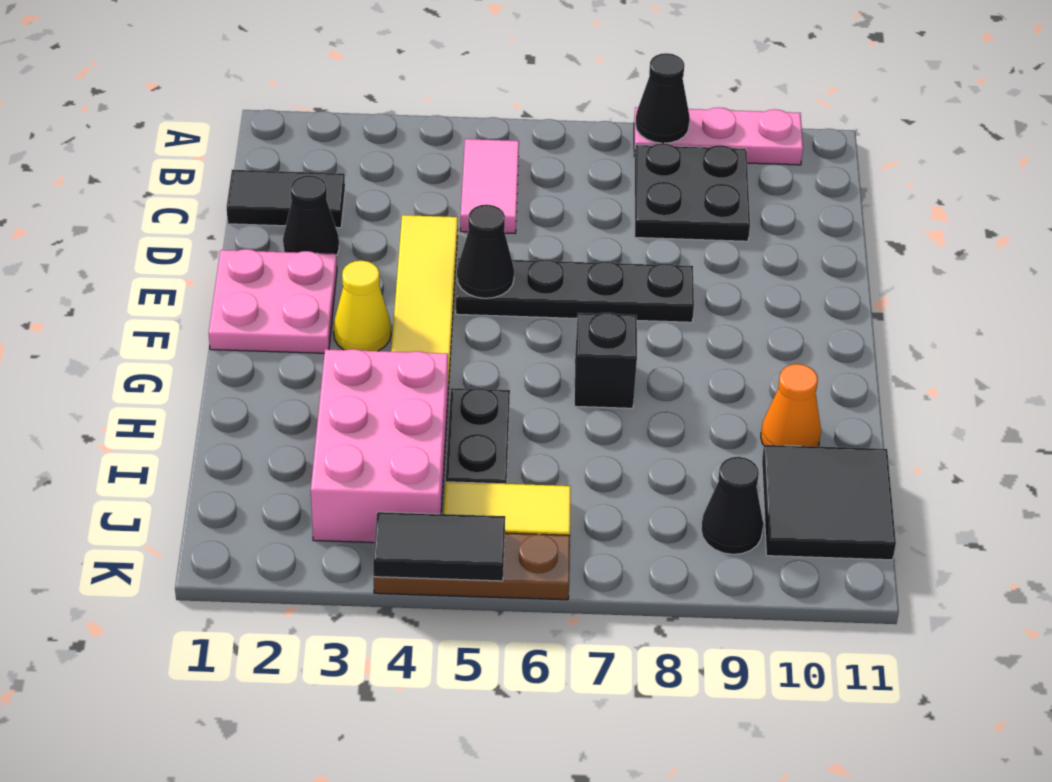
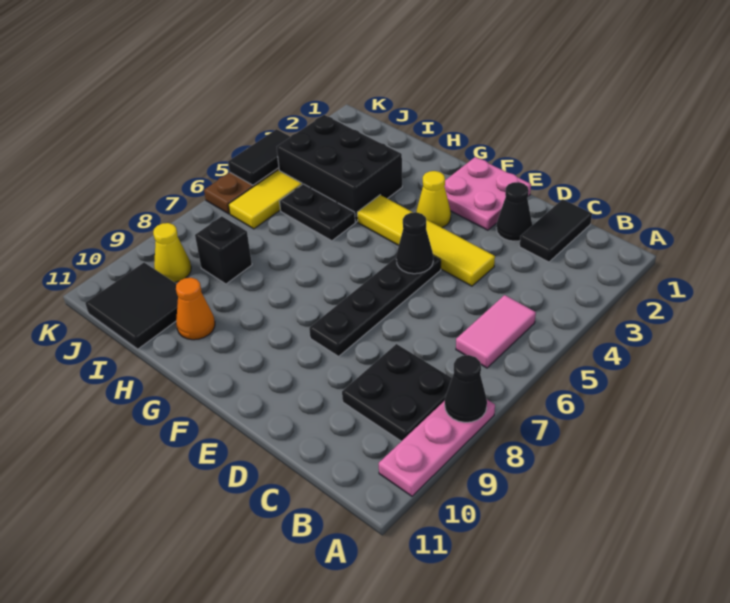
pink tile B5:C5 level 1 -> pink tile B5:B6 level 1
black brick G7 level 1 -> black brick I8 level 1
pink brick H3:J4 level 1 -> black brick H3:J4 level 1
black cone J9 level 1 -> yellow cone J9 level 1

